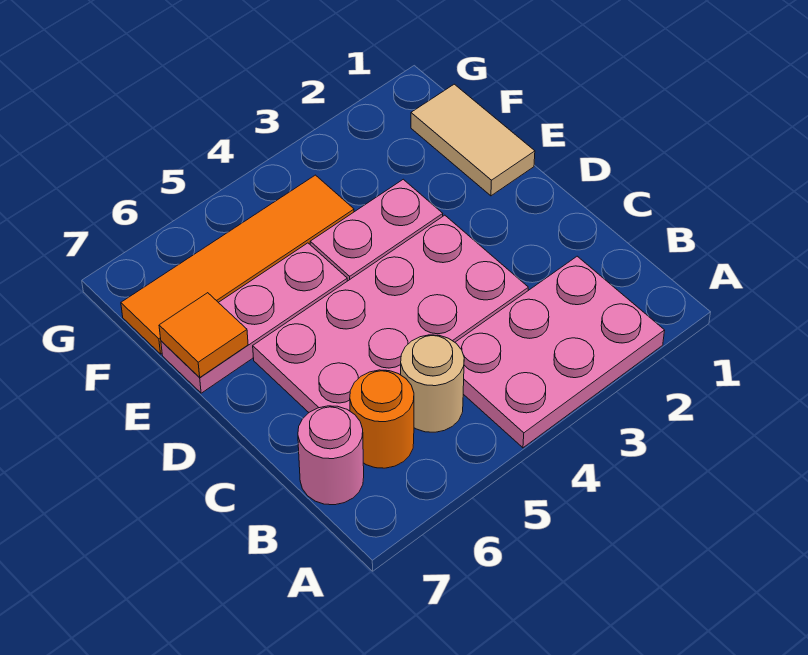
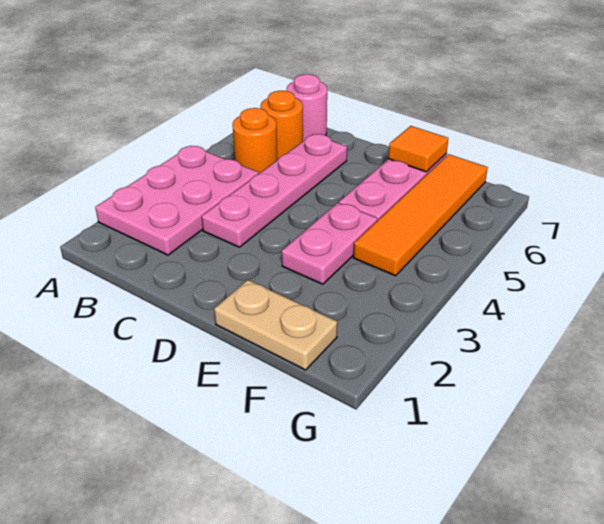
tan round brick B5 level 1 -> orange round brick B5 level 1
pink plate C3:D6 level 1 -> pink plate C3:C6 level 1
tan tile E1:F1 level 1 -> tan plate E1:F1 level 1

